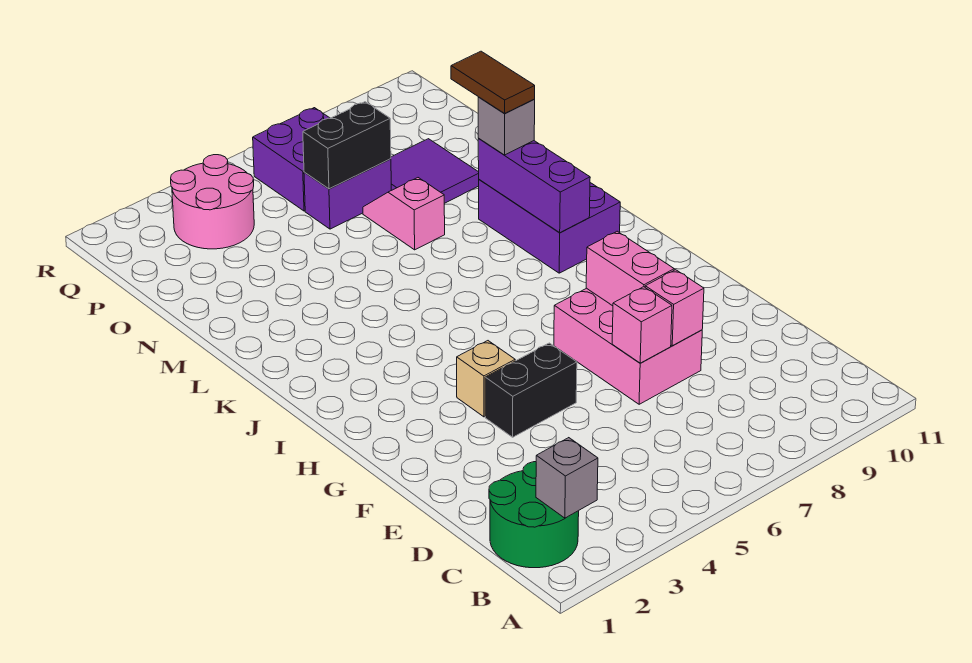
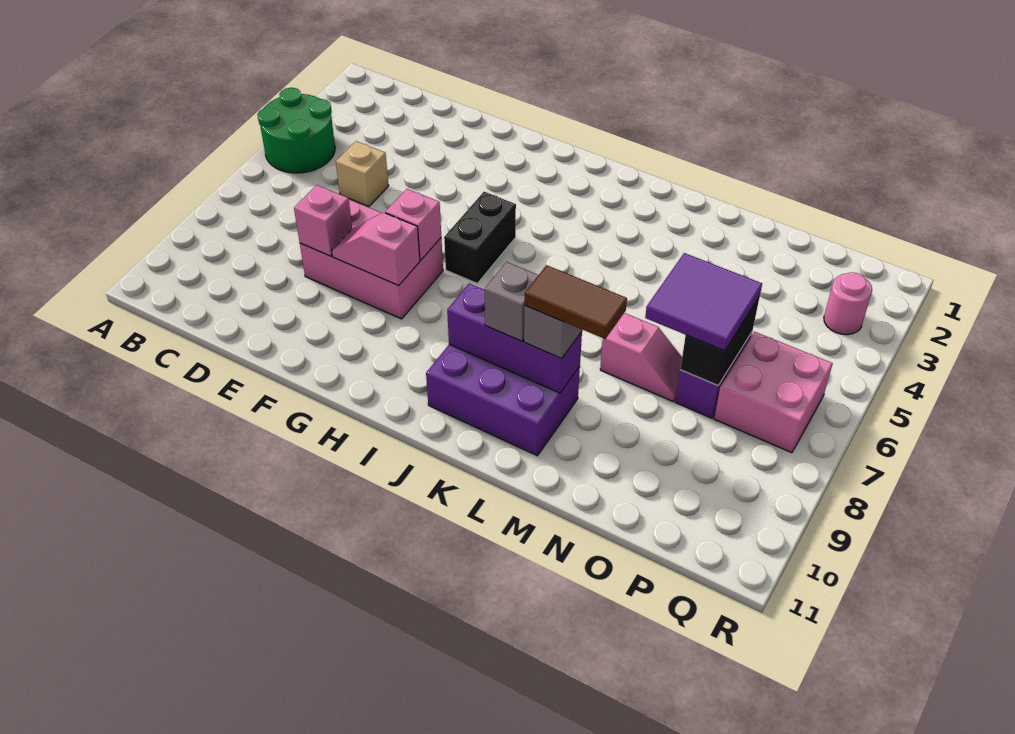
green round brick B1:C2 level 1 -> green round brick A4:B5 level 1
grey brick B2 level 2 -> grey brick K9 level 3
pink brick E7 level 2 -> pink brick G7 level 2
black brick F4:F5 level 1 -> black brick H5:H6 level 1
pink brick F8:G8 level 2 -> pink slope F8:G8 level 2 top G
tan brick G4 level 1 -> tan brick D5 level 1
purple tile N8:O9 level 1 -> purple tile N6:O7 level 3
pink round brick P3:Q4 level 1 -> pink round brick Q3 level 1
purple brick P6:Q7 level 1 -> pink brick P6:Q7 level 1

